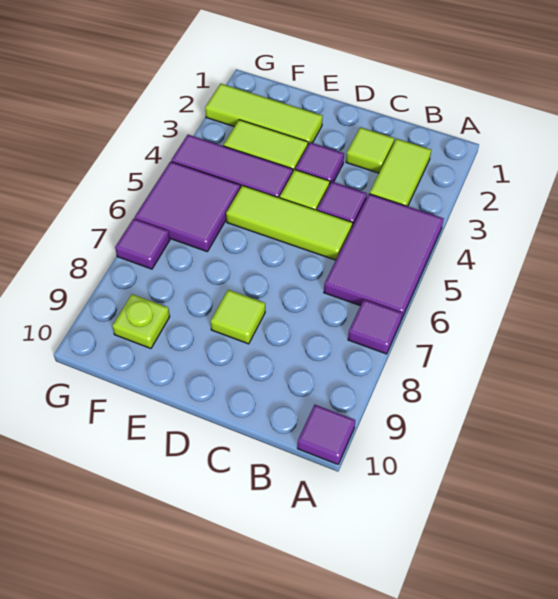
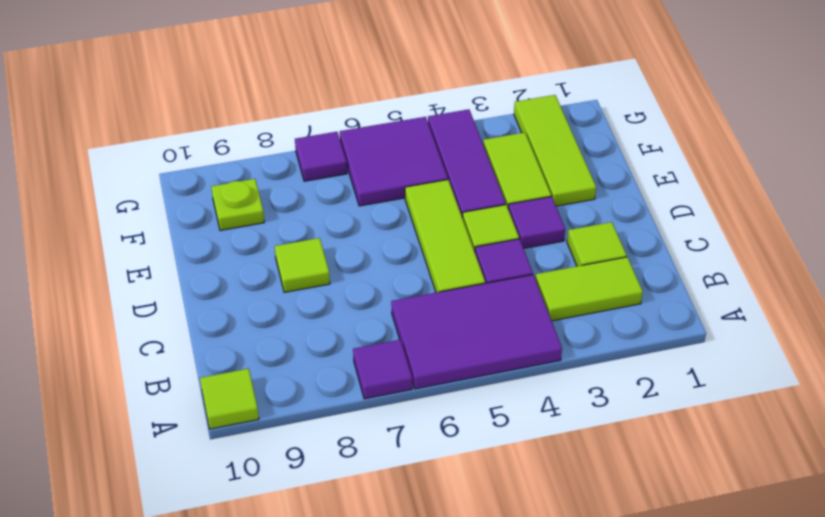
purple tile A10 level 1 -> lime tile A10 level 1

